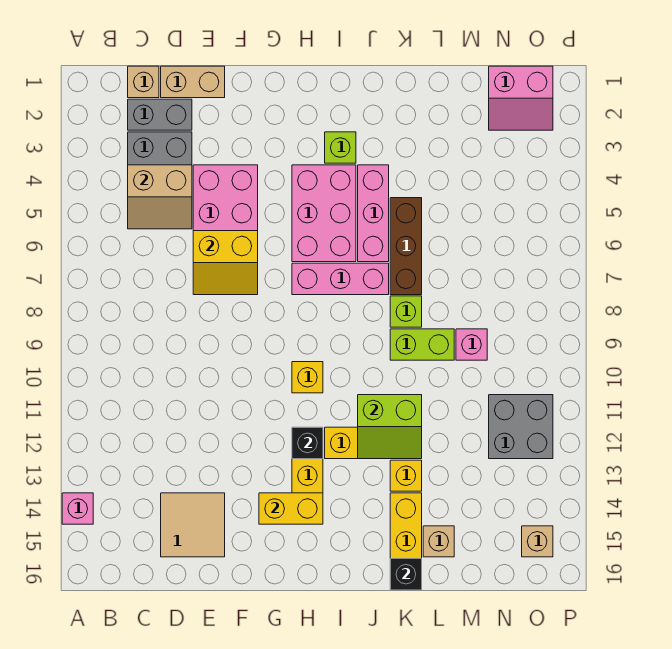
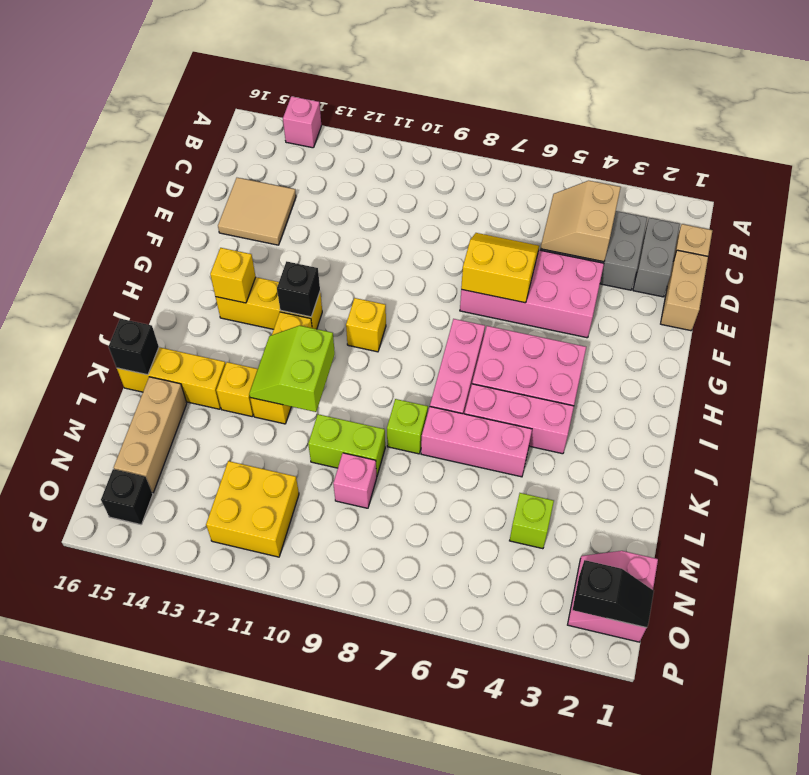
yellow slope E6:F7 level 2 top 6 -> yellow slope E6:F7 level 2 top F
yellow brick G14:H14 level 2 -> yellow brick H14 level 2
lime brick I3 level 1 -> lime brick M4 level 1
brown brick K5:K7 level 1 -> pink brick K5:K7 level 1
lime brick K9:L9 level 1 -> lime brick L9:L10 level 1
tan brick L15 level 1 -> tan brick L15:N15 level 1
grey brick N11:O12 level 1 -> yellow brick N11:O12 level 1
none -> black slope O1:O2 level 2 top 2
tan brick O15 level 1 -> black brick O15 level 1

